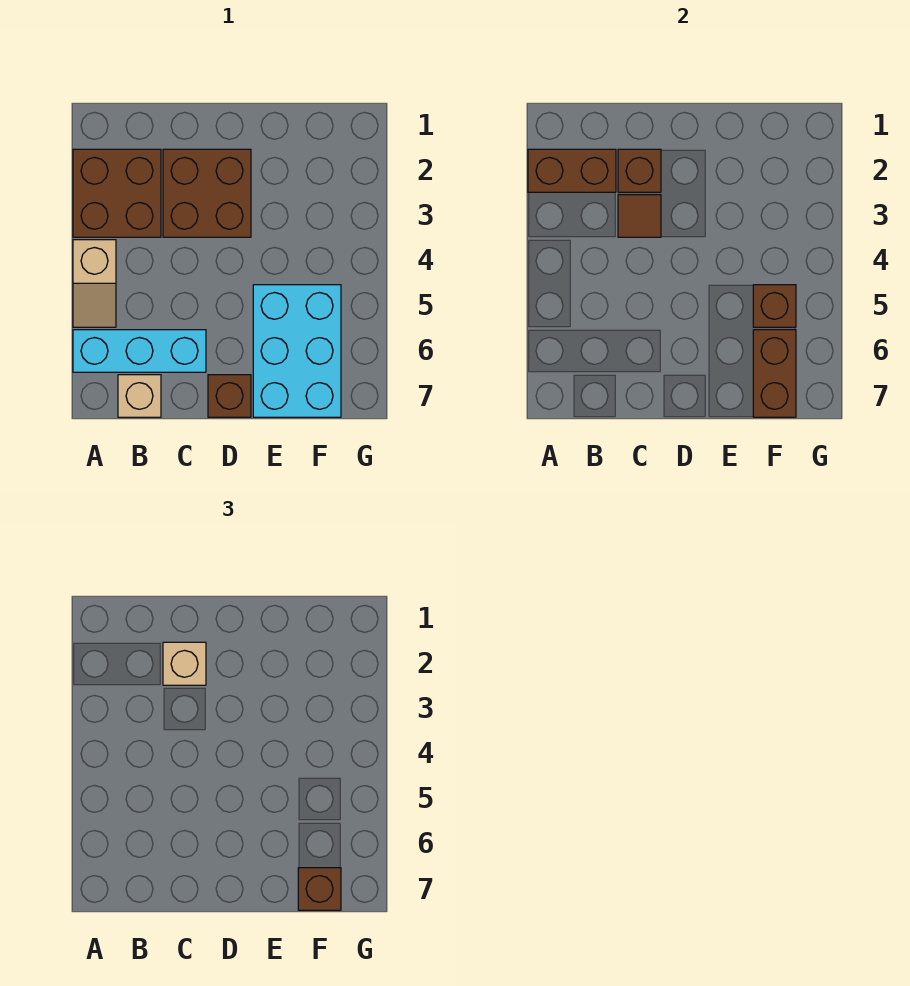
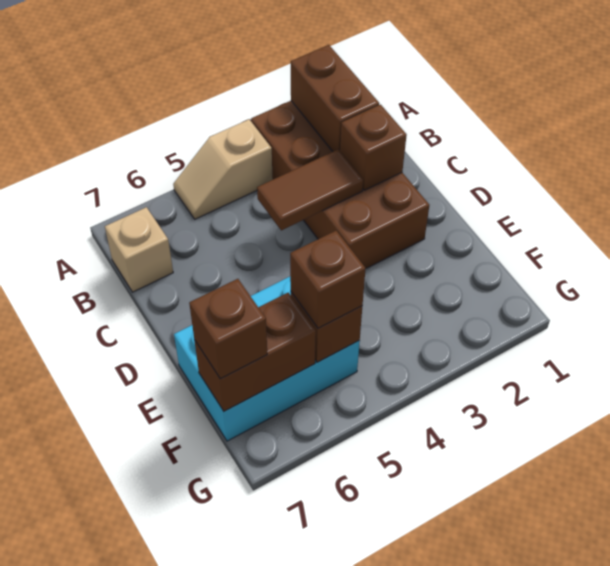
cyan brick A6:C6 level 1 -> none
tan brick C2 level 3 -> none
brown tile C3 level 2 -> brown tile C3:C4 level 2
brown brick D7 level 1 -> brown brick F5 level 3

